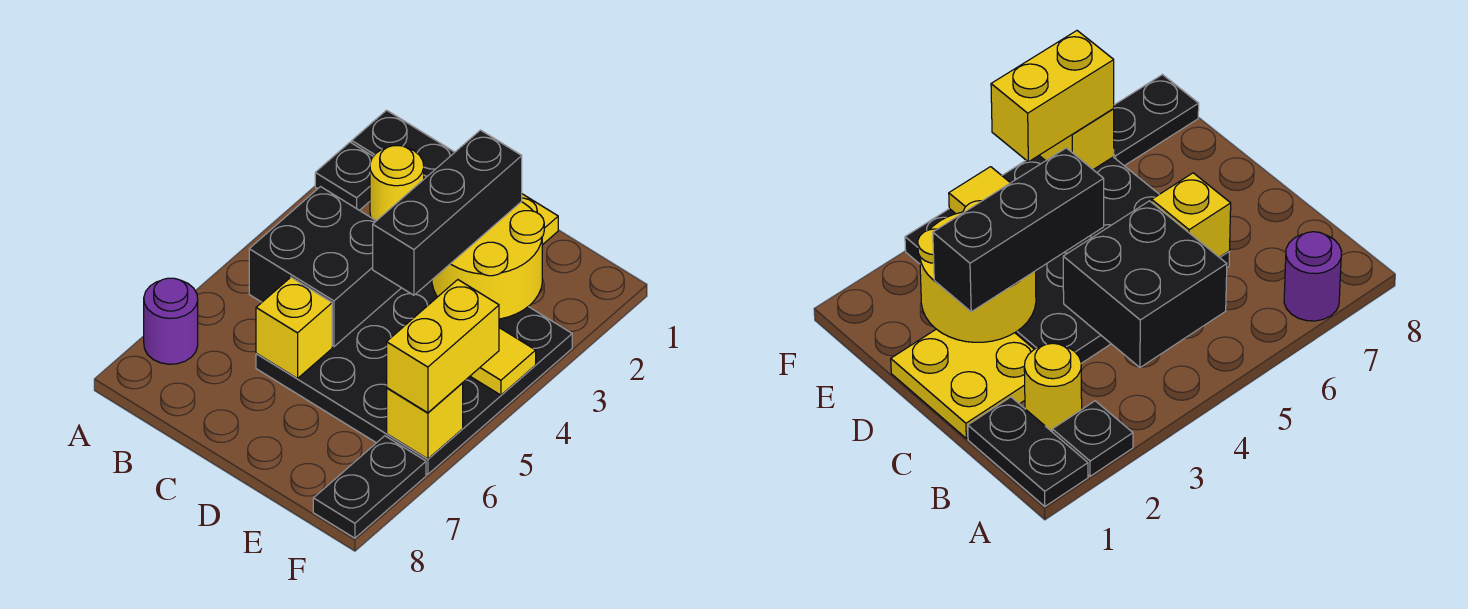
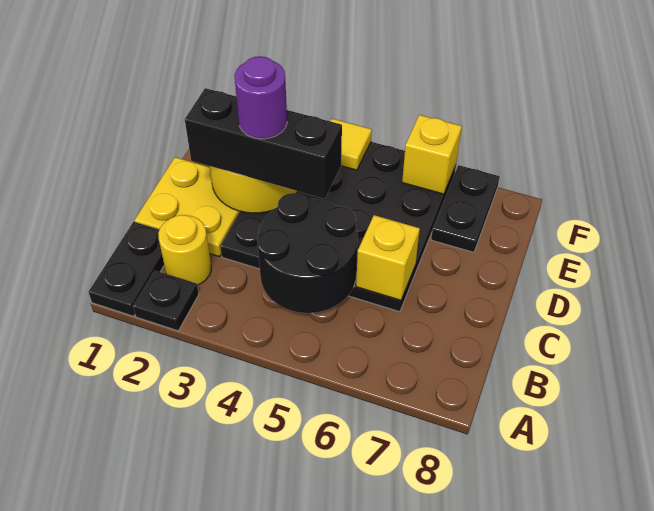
purple round brick A7 level 1 -> purple round brick D3 level 4
black brick B4:C5 level 2 -> black round brick B4:C5 level 2
yellow brick F5:F6 level 3 -> none
black plate F7:F8 level 1 -> black plate E7:F7 level 1

